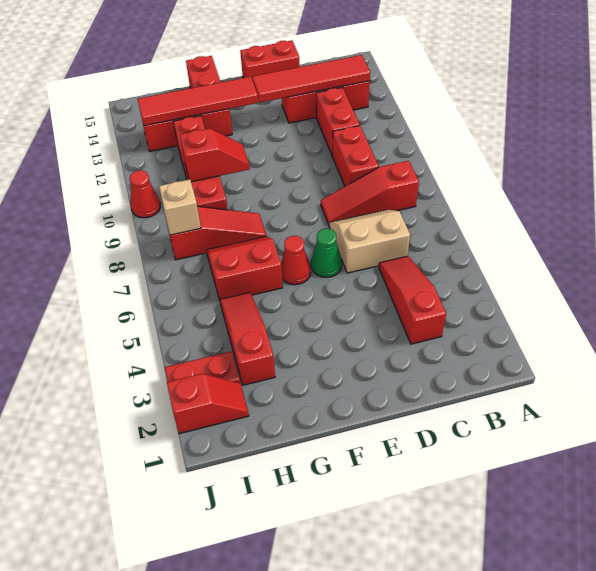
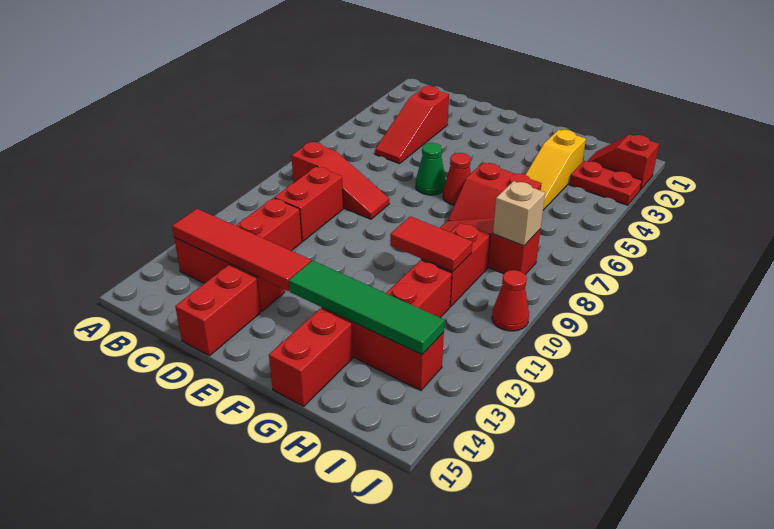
tan slope C6:D7 level 1 top 6 -> none
red brick D15:E15 level 1 -> red brick D14:D15 level 1
red tile F13:I13 level 2 -> green tile F13:I13 level 2
red slope G10:H10 level 2 top H -> red tile G10:H10 level 2
red slope H3:H5 level 1 top 3 -> yellow slope H3:H5 level 1 top 3

